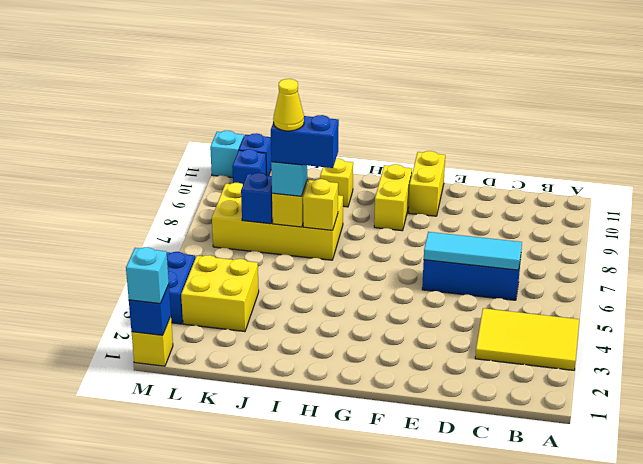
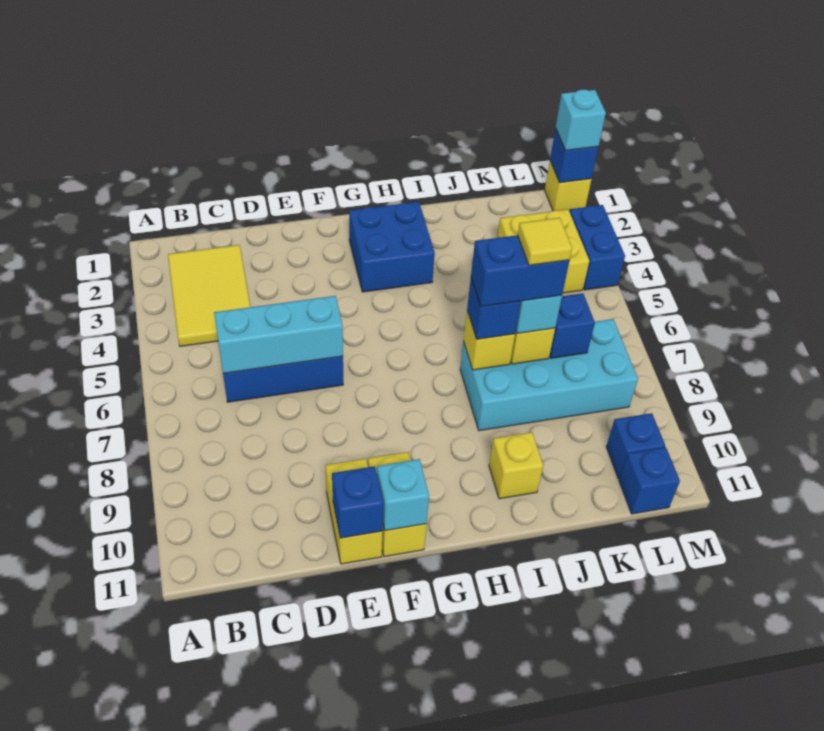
yellow tile A3:C4 level 1 -> yellow tile B2:C4 level 1
cyan tile C6:E6 level 2 -> cyan brick C6:E6 level 2
none -> blue brick E11 level 2
none -> blue brick G2:H3 level 1
yellow brick G9:G10 level 1 -> yellow brick E10:E11 level 1
yellow brick I7:L8 level 1 -> cyan brick I7:L8 level 1
none -> blue brick I7 level 3
yellow cone J7 level 5 -> yellow tile J7 level 5
cyan brick M11 level 1 -> cyan brick F11 level 2

